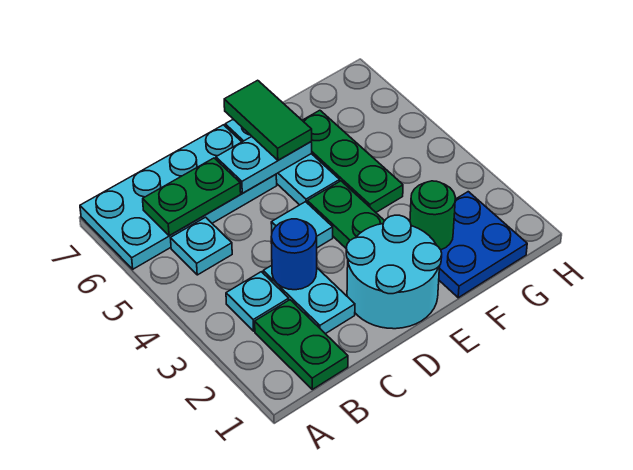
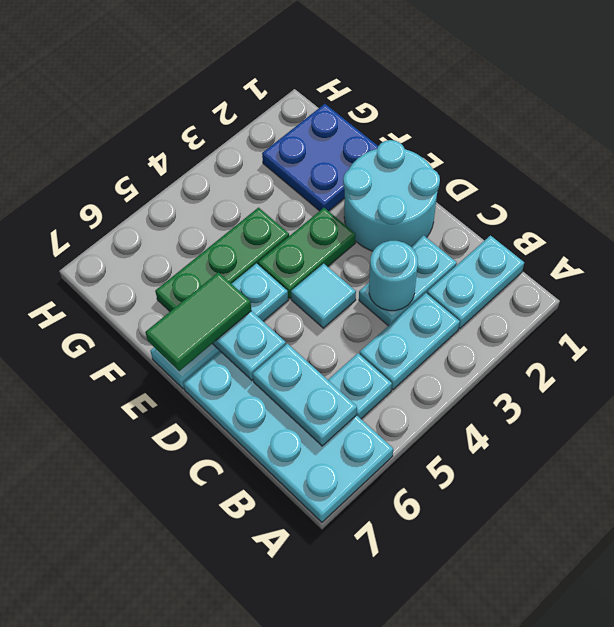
green plate B1:B2 level 1 -> cyan plate B1:B2 level 1
cyan plate B3 level 1 -> cyan plate B3:B4 level 1
green plate B6:C6 level 2 -> cyan plate B6:C6 level 2
blue round brick C3 level 2 -> cyan round brick C3 level 2
green round brick F2 level 2 -> none

